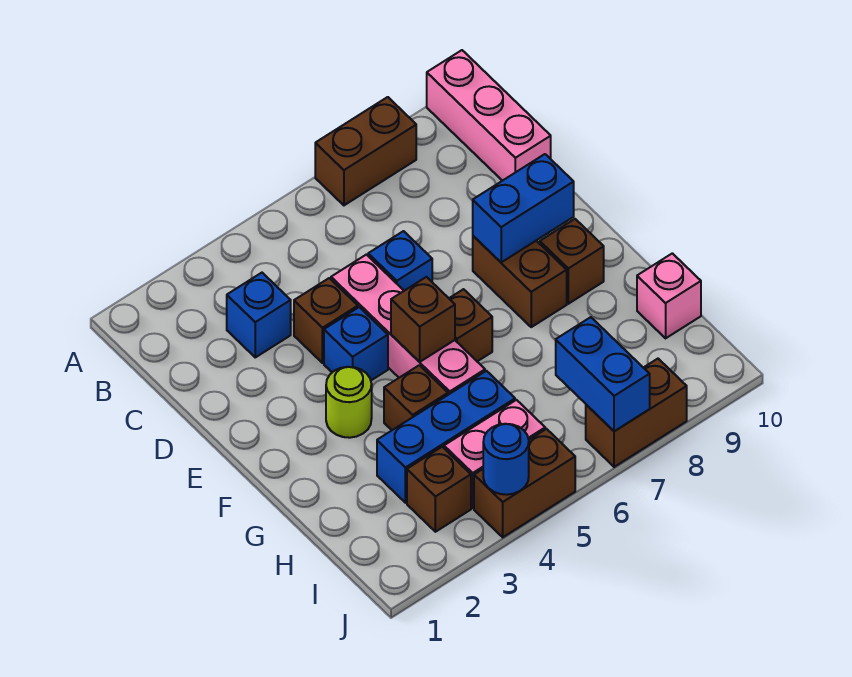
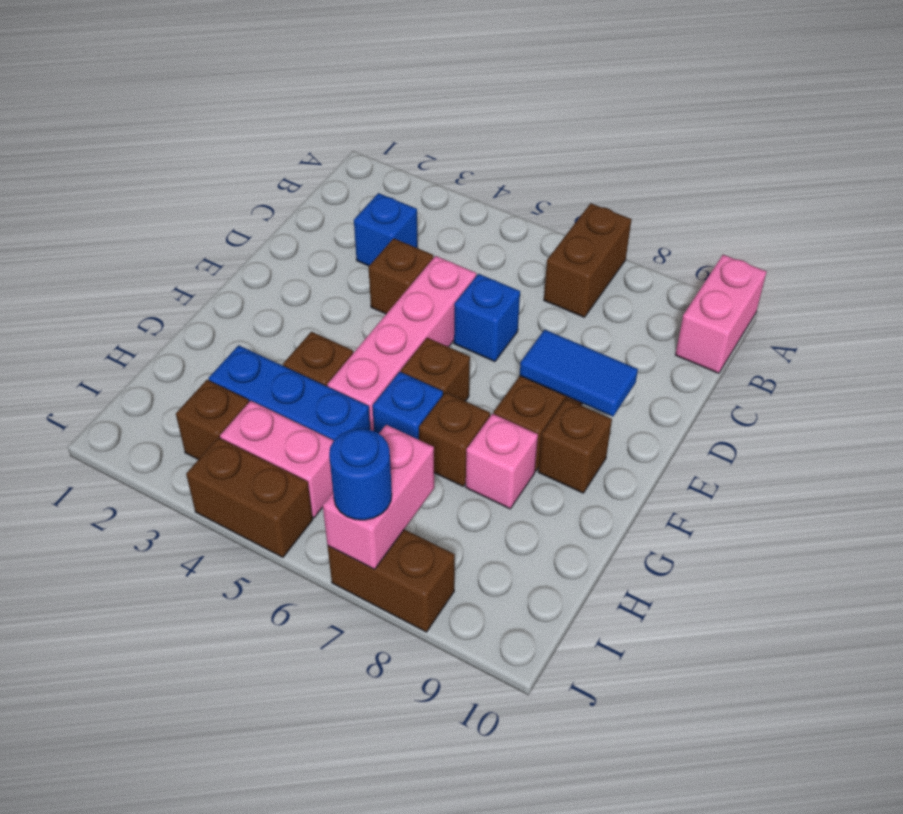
brown brick A7:A8 level 1 -> brown brick A7:B7 level 1
pink brick A10:C10 level 1 -> pink brick A10:B10 level 1
blue brick E4 level 1 -> blue brick G6 level 1
blue brick E8:E9 level 2 -> blue tile E8:E9 level 2
lime round brick F3 level 1 -> none
brown brick F5 level 2 -> brown brick G7 level 1
pink brick H10 level 1 -> pink brick G8 level 1
blue brick I7:J7 level 2 -> pink brick I7:J7 level 2
blue round brick J4 level 2 -> blue round brick J7 level 3

